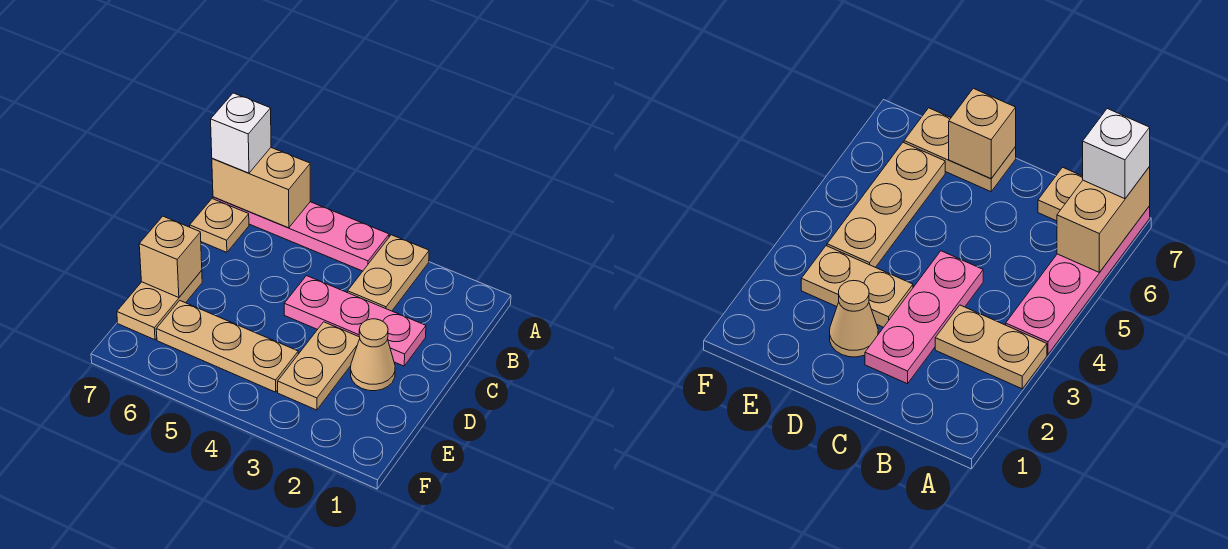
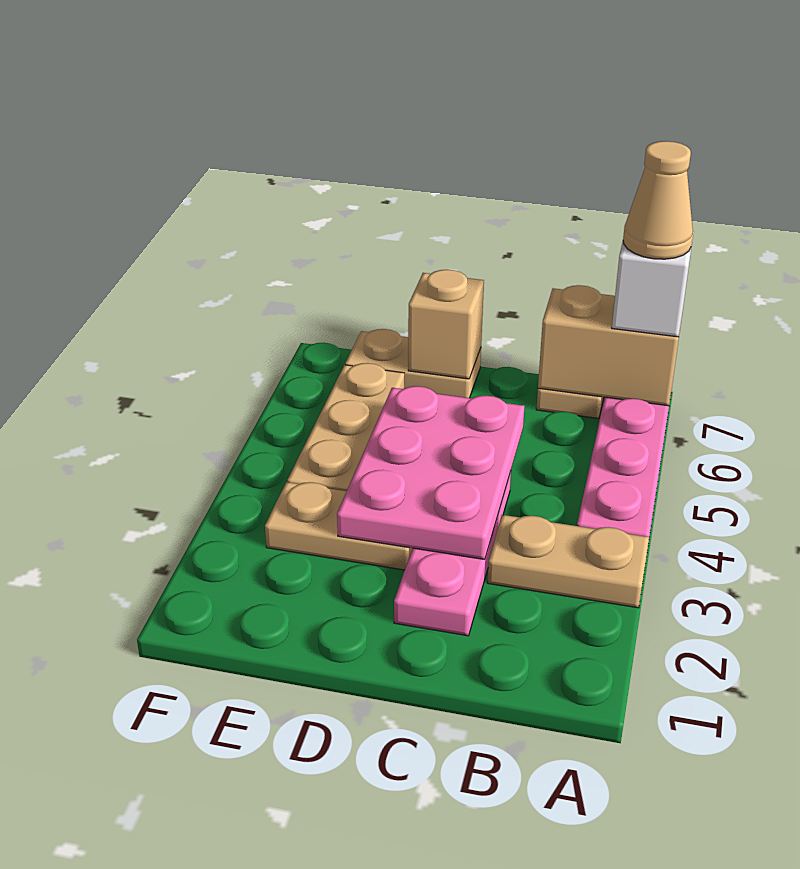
tan brick A6:A7 level 2 -> tan brick A7:B7 level 2
none -> pink plate C3:D5 level 2
tan cone D2 level 1 -> tan cone A7 level 4

